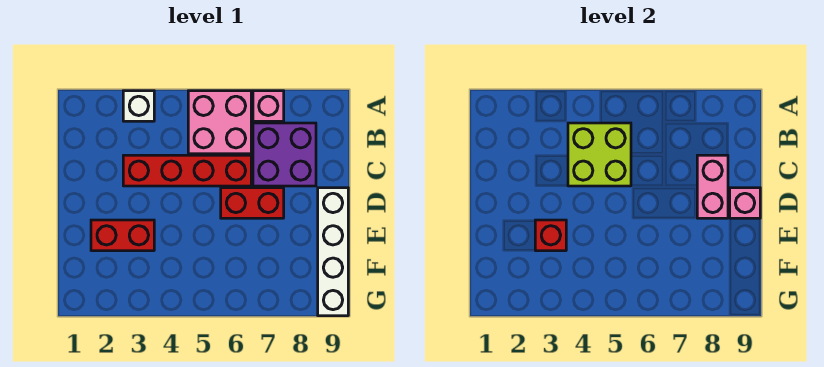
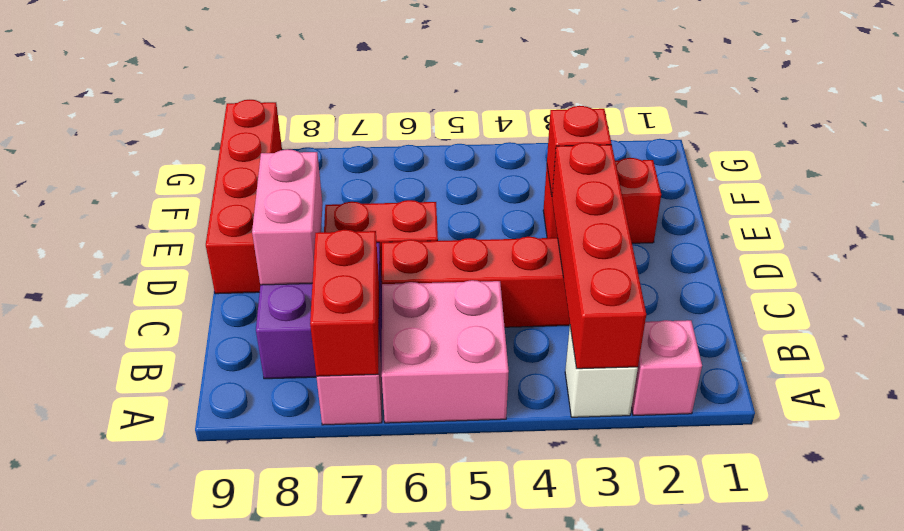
none -> red brick A3:D3 level 2
none -> red brick A7:B7 level 2
lime brick B4:C5 level 2 -> none
white brick D9:G9 level 1 -> red brick D9:G9 level 1
pink brick D9 level 2 -> pink brick A2 level 1

